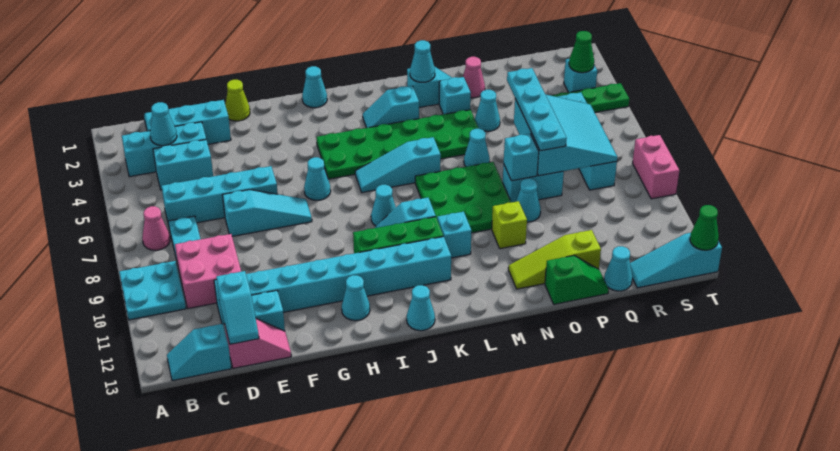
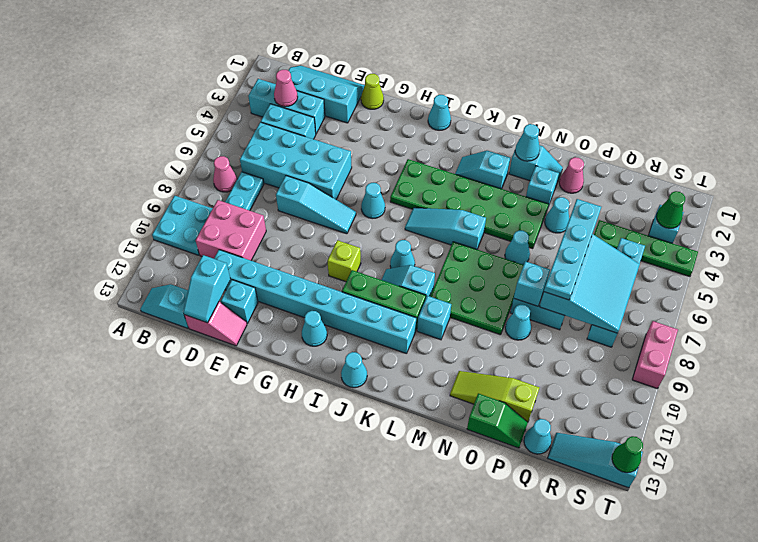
cyan cone C3 level 2 -> pink cone C3 level 2
cyan brick C6:F6 level 1 -> cyan brick C5:F6 level 1
lime brick N10 level 1 -> lime brick H9 level 1

